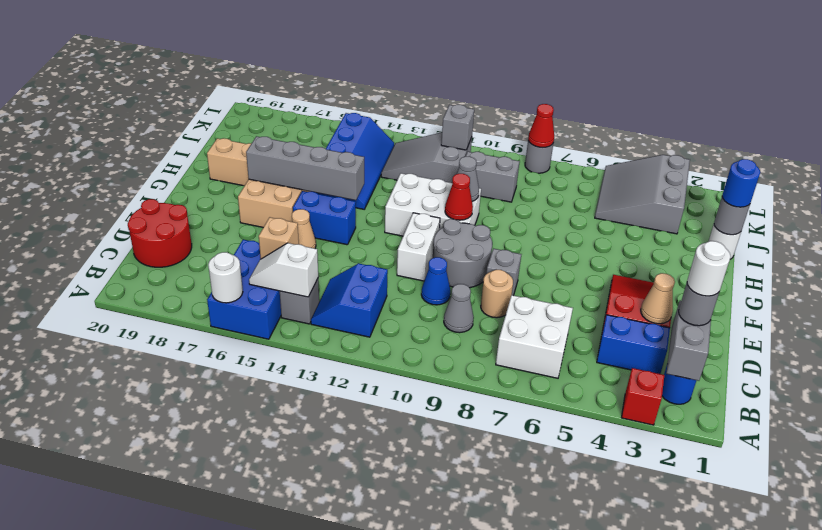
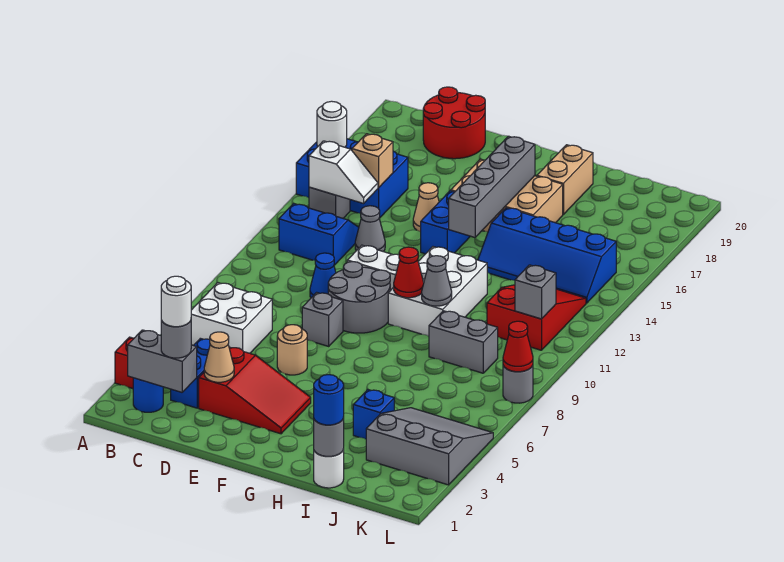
white slope B14:B15 level 2 top 14 -> white slope B14:C14 level 2 top B
grey cone C9 level 1 -> grey cone D13 level 1
tan round brick D8 level 1 -> tan round brick E6 level 1
none -> blue brick I4 level 1
grey brick J9:J10 level 1 -> grey brick I9:J9 level 1
grey slope J11:K13 level 1 top 11 -> red slope J11:K13 level 1 top 11

